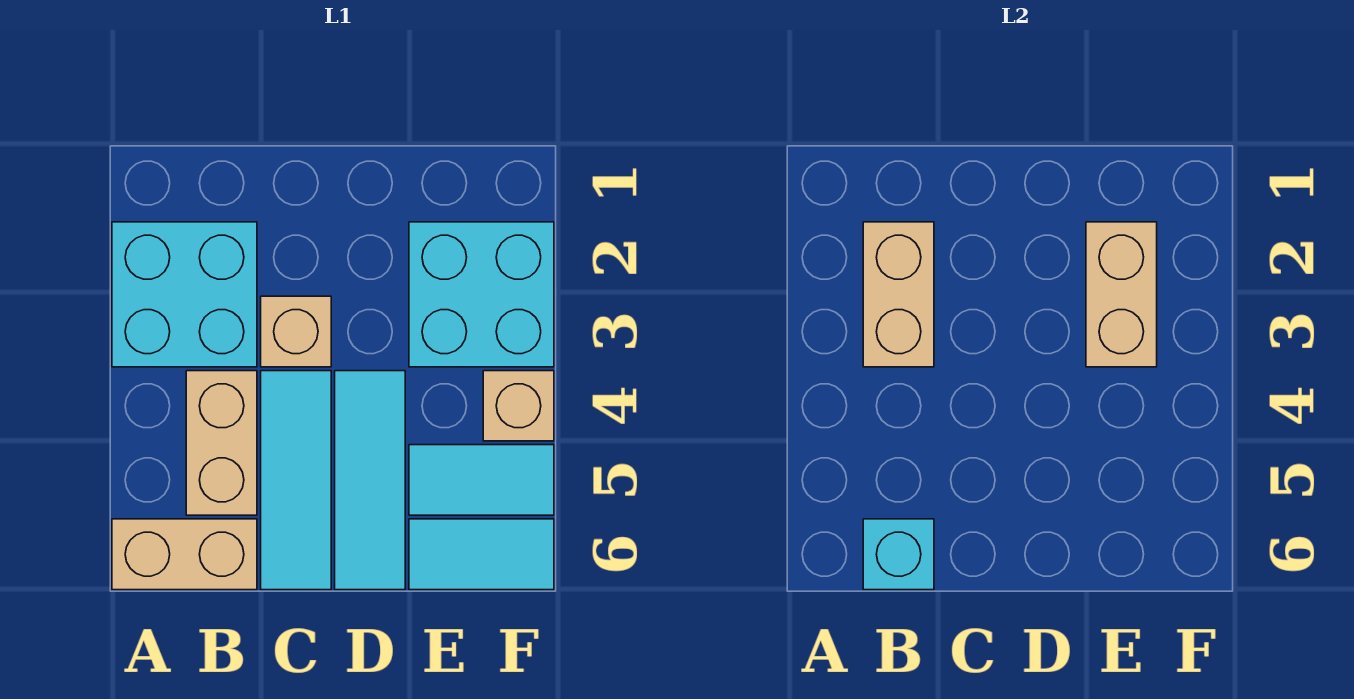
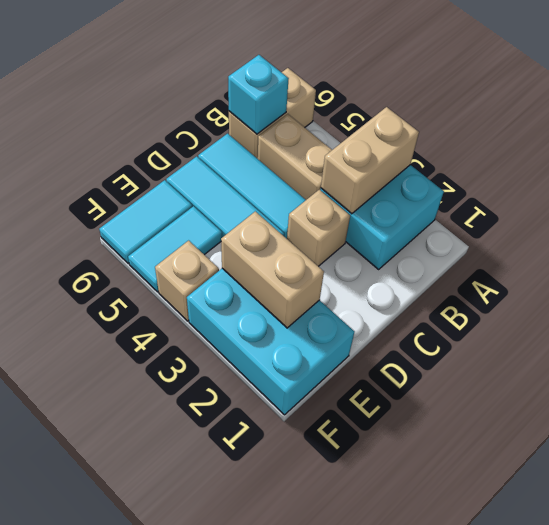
tan brick B2:B3 level 2 -> tan brick A3:B3 level 2
cyan brick E2:F3 level 1 -> cyan brick E1:F3 level 1

